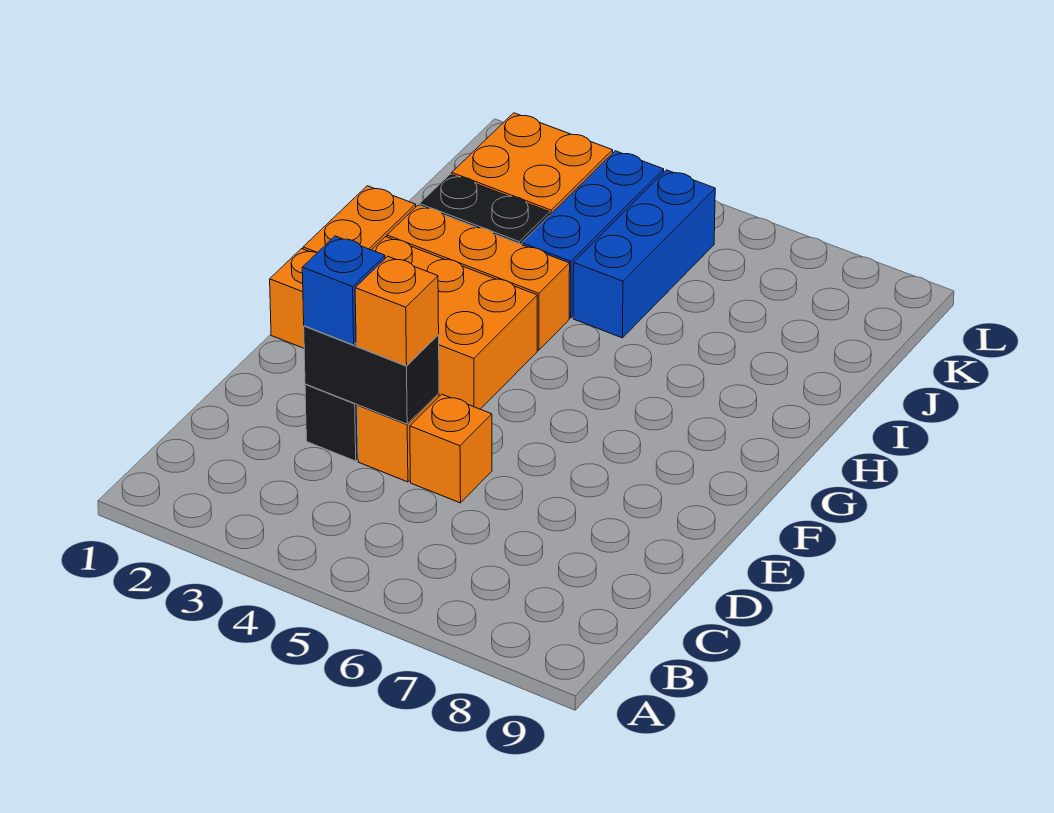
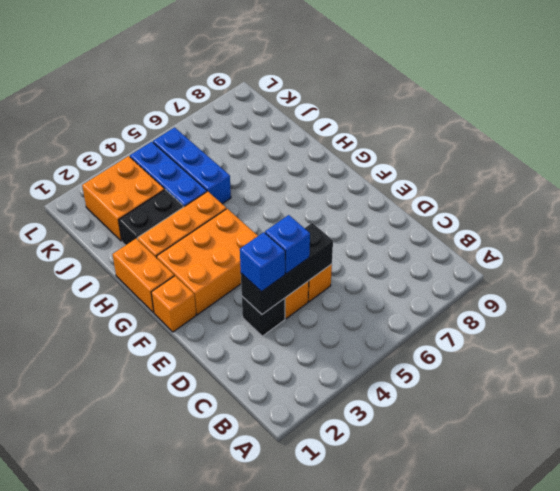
black brick D3:D4 level 2 -> black brick D3:D5 level 2
orange brick D4 level 3 -> blue brick D4 level 3

